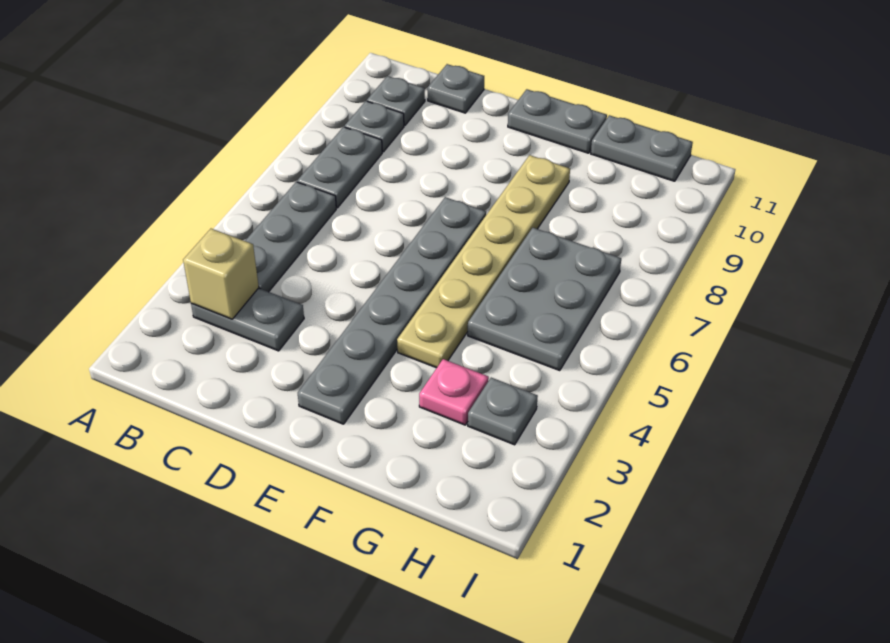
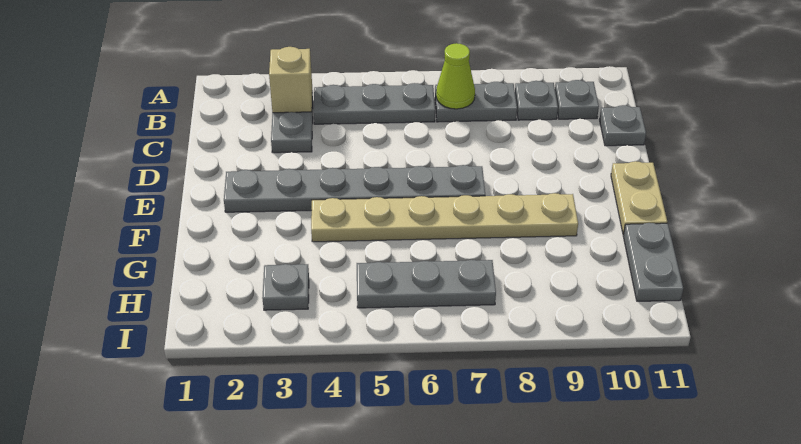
none -> lime cone B7 level 2
grey plate E11:F11 level 1 -> tan plate E11:F11 level 1
pink plate G3 level 1 -> none
grey plate G5:H7 level 1 -> grey plate H5:H7 level 1

